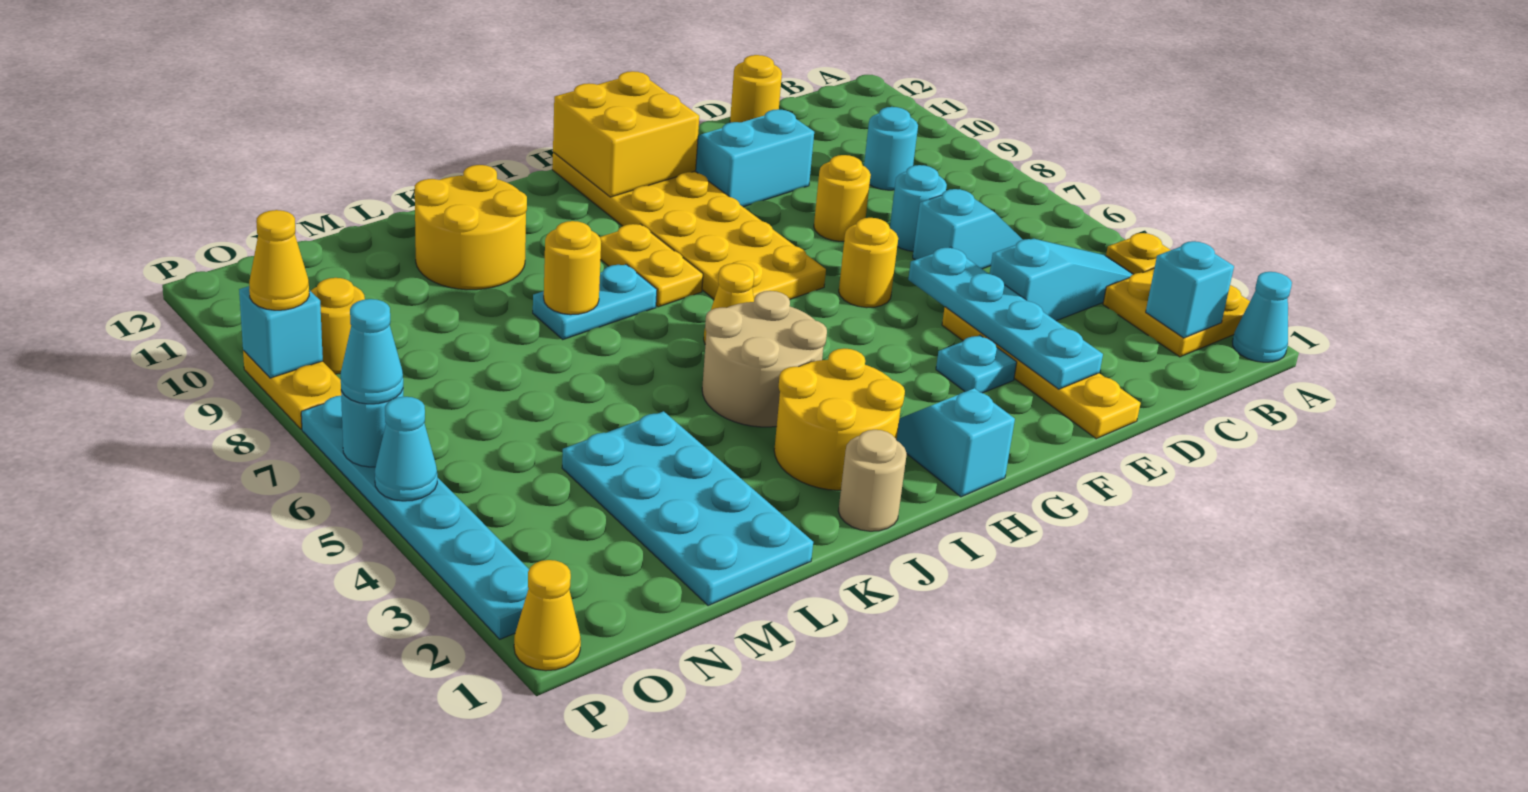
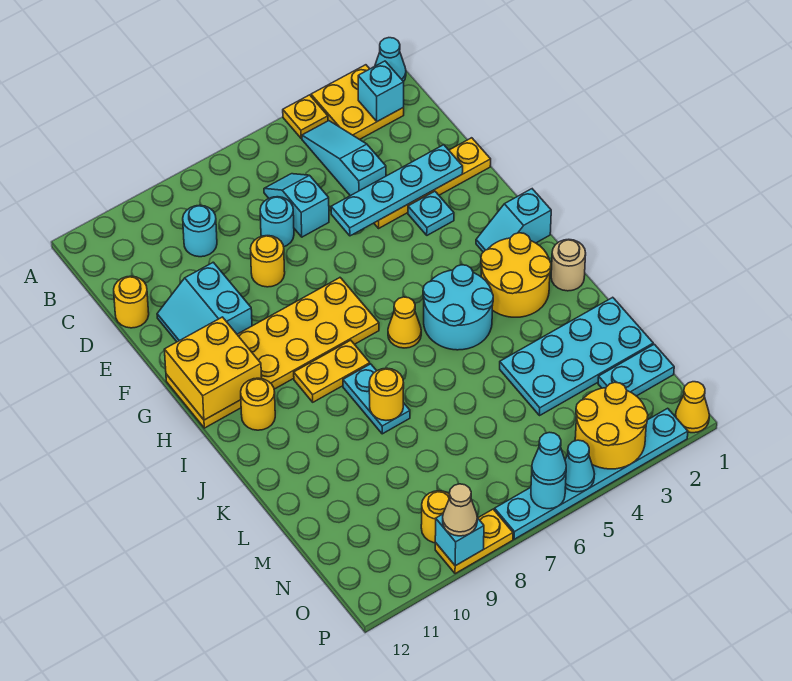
yellow round brick F6 level 1 -> yellow round brick I11 level 1
tan round brick I4:J5 level 1 -> cyan round brick I4:J5 level 1
yellow round brick K10:L11 level 1 -> yellow round brick O3:P4 level 2
none -> cyan plate N1:N2 level 1
yellow cone P9 level 3 -> tan cone P9 level 3

